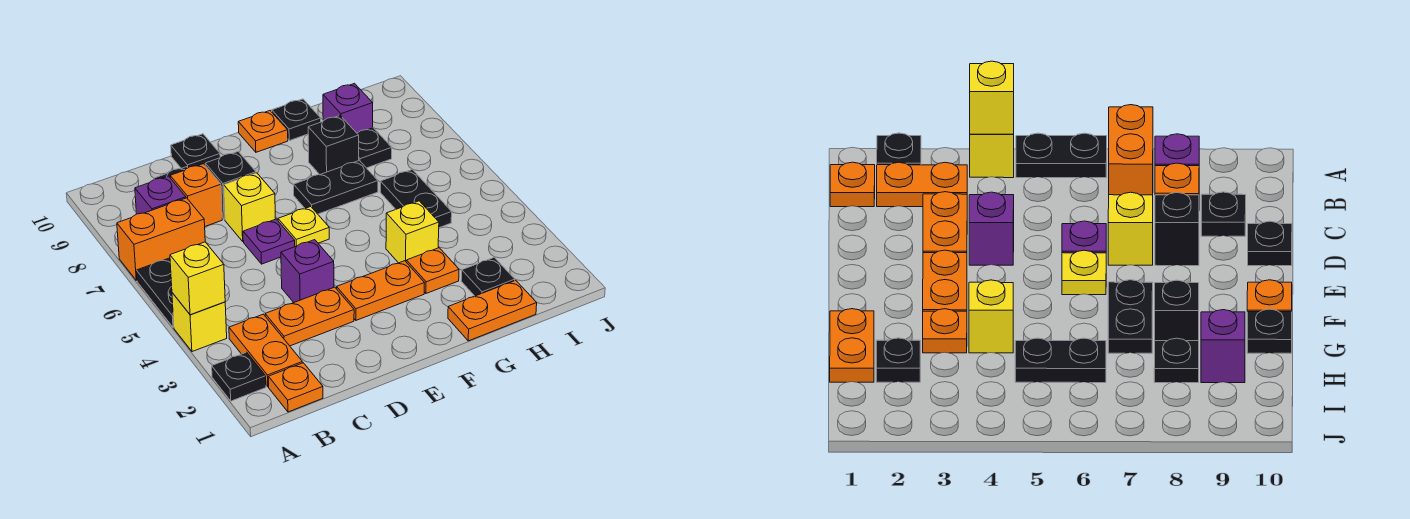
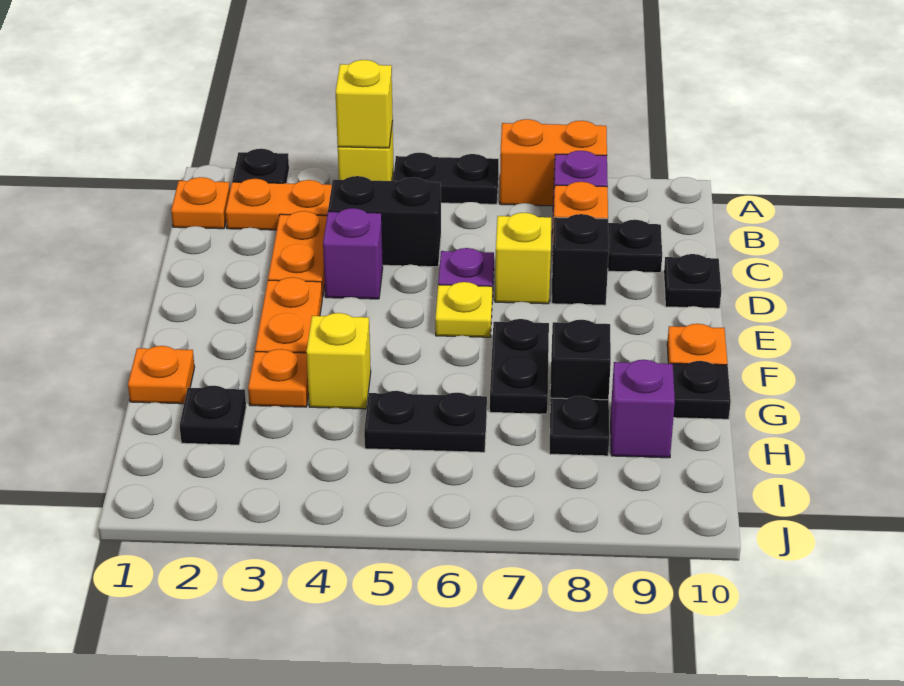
orange brick A7:B7 level 1 -> orange brick A7:A8 level 1
none -> black brick C4:C5 level 1
orange plate G1:H1 level 1 -> orange plate G1 level 1

